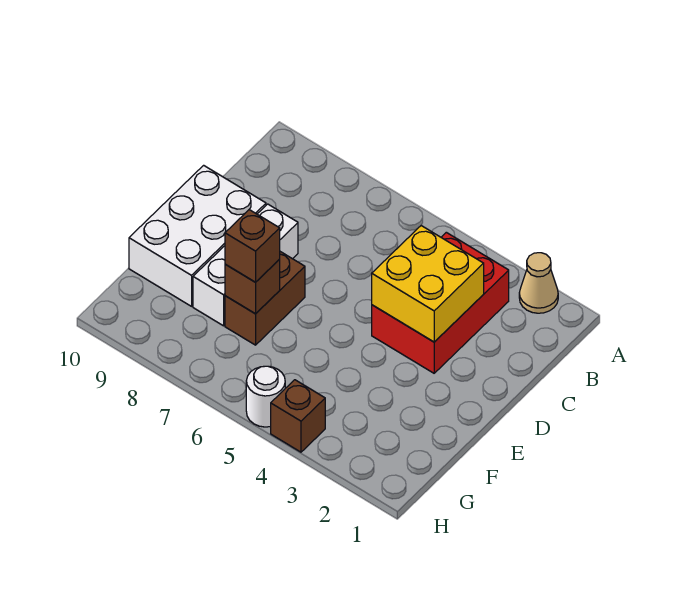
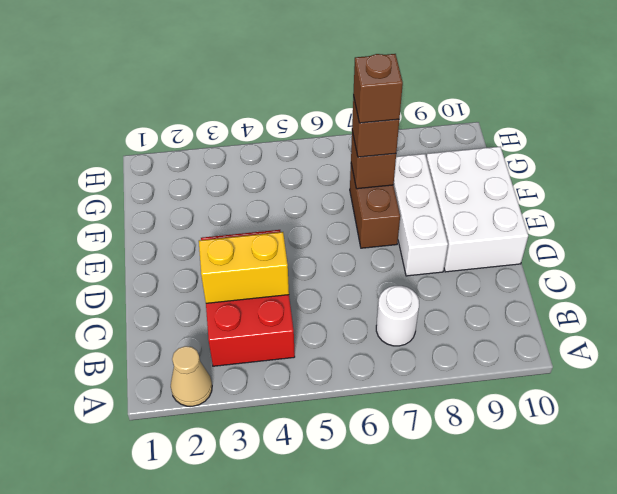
yellow brick C3:D4 level 2 -> yellow brick C3:C4 level 2
brown brick H4 level 1 -> brown brick F7 level 4
white round brick H5 level 1 -> white round brick B7 level 1

